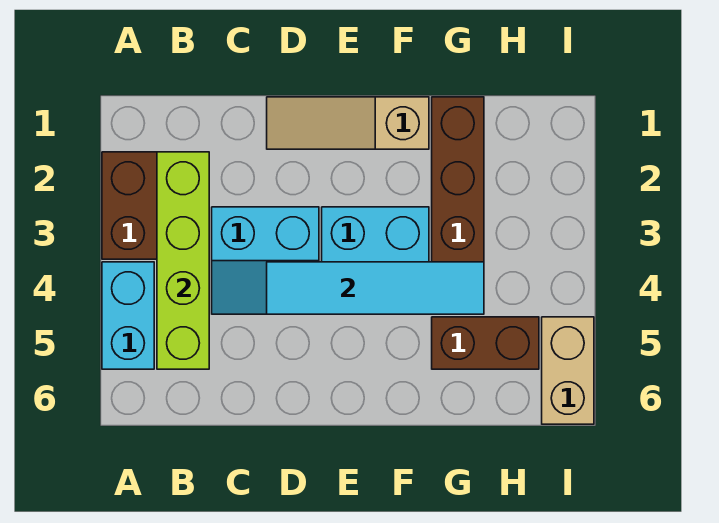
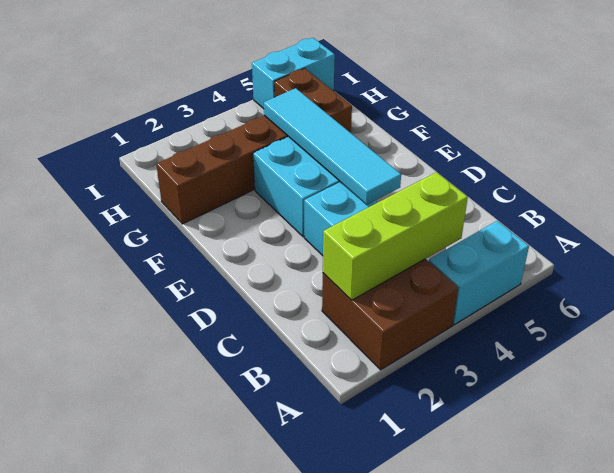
lime brick B2:B5 level 2 -> lime brick B2:B4 level 2
tan slope D1:F1 level 1 top F -> none
tan brick I5:I6 level 1 -> cyan brick I5:I6 level 1

